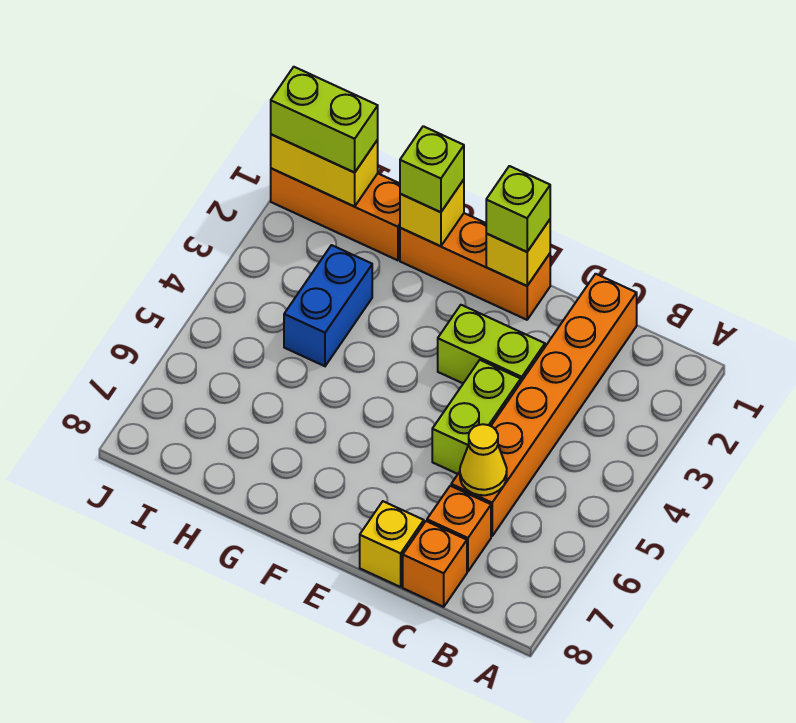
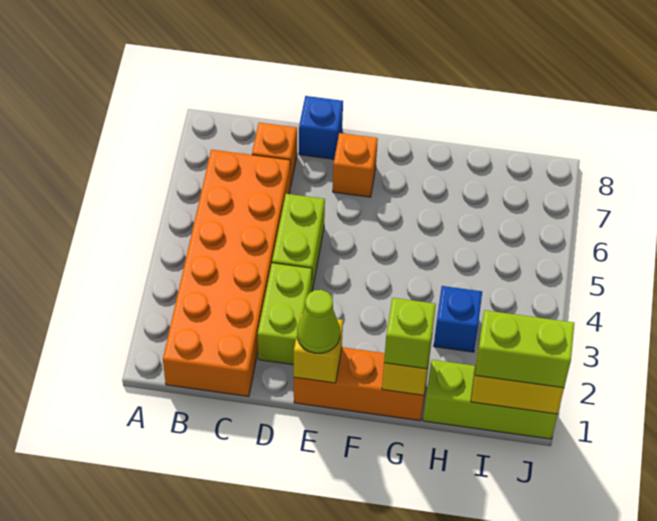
orange brick C1:C6 level 1 -> orange brick B1:C6 level 1
yellow cone C6 level 2 -> none
orange brick C8 level 1 -> orange brick E7 level 1
lime brick D3:E3 level 1 -> lime brick D2:D3 level 1
yellow brick D8 level 1 -> blue brick D8 level 1
lime brick E1 level 3 -> lime cone E1 level 3
orange brick H1:J1 level 1 -> lime brick H1:J1 level 1
blue brick H3:H4 level 1 -> blue brick H3 level 1

